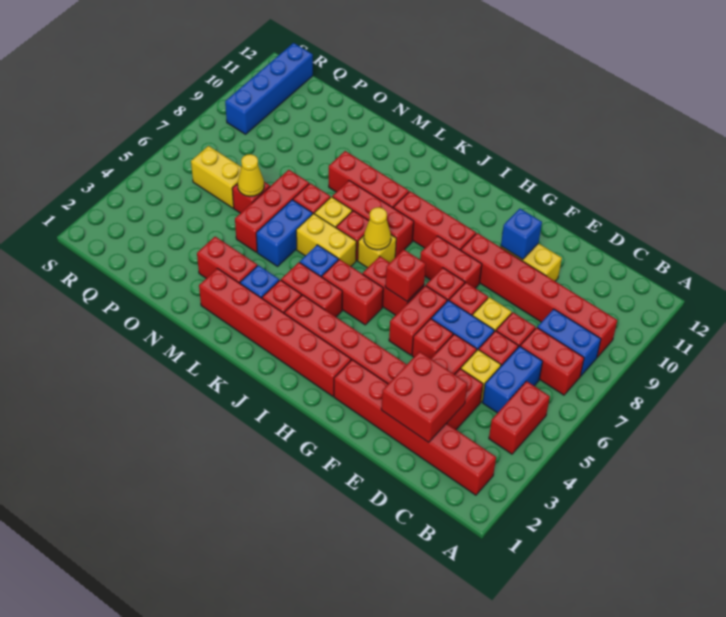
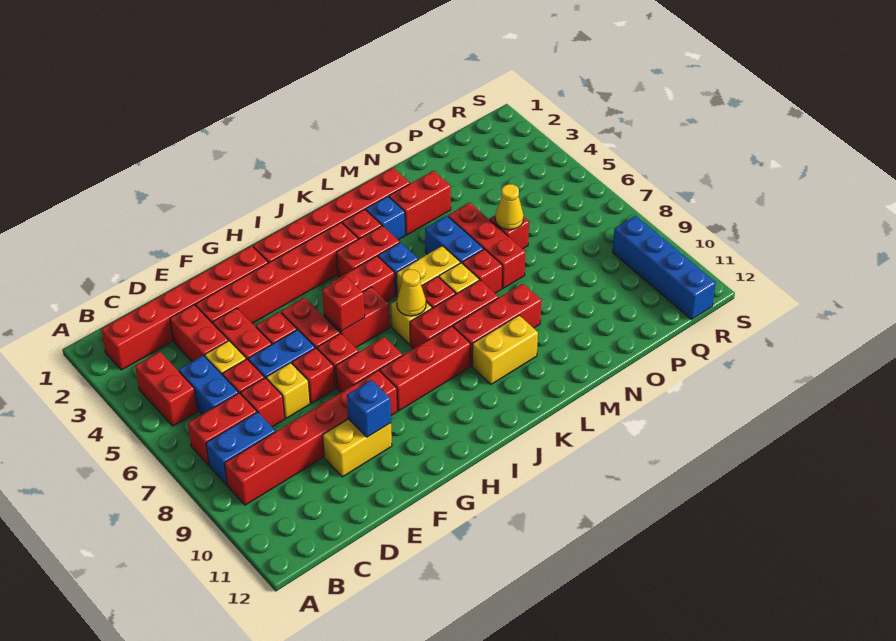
red brick D2:E3 level 2 -> none
yellow brick P6:Q6 level 1 -> yellow brick K10:L10 level 1

